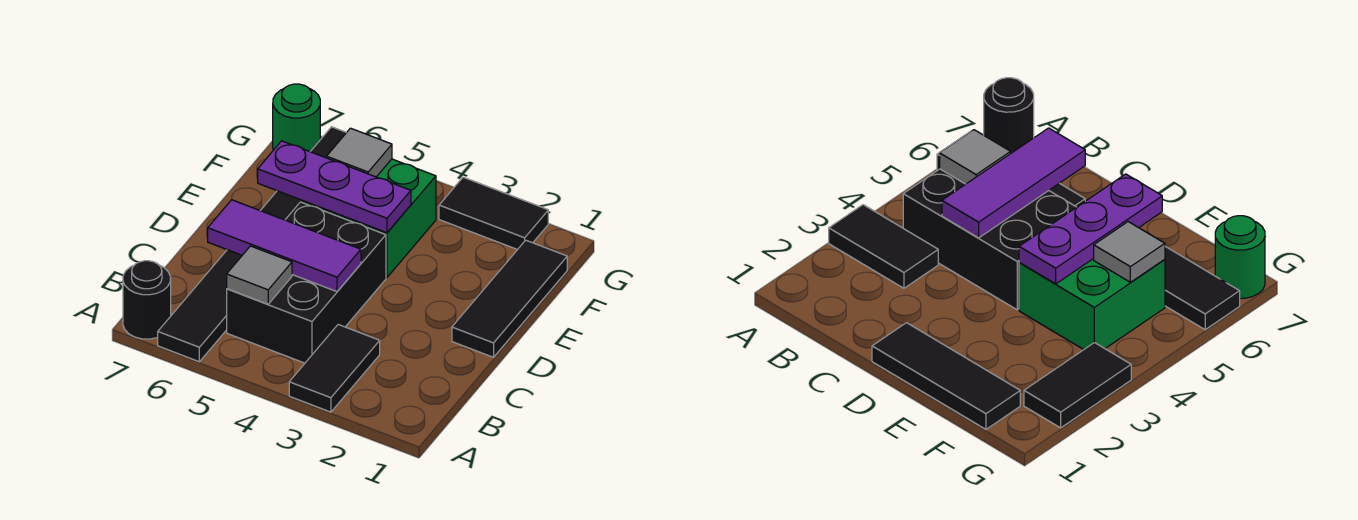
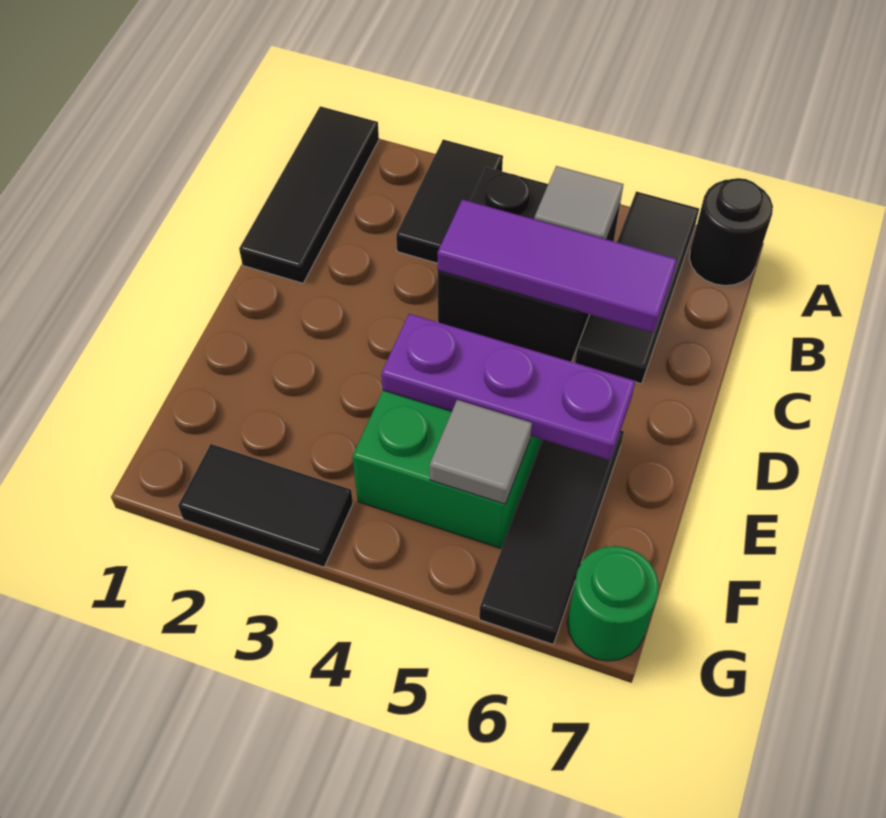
black brick B4:D5 level 1 -> black brick B4:C5 level 1
black tile D1:F1 level 1 -> black tile A1:C1 level 1

